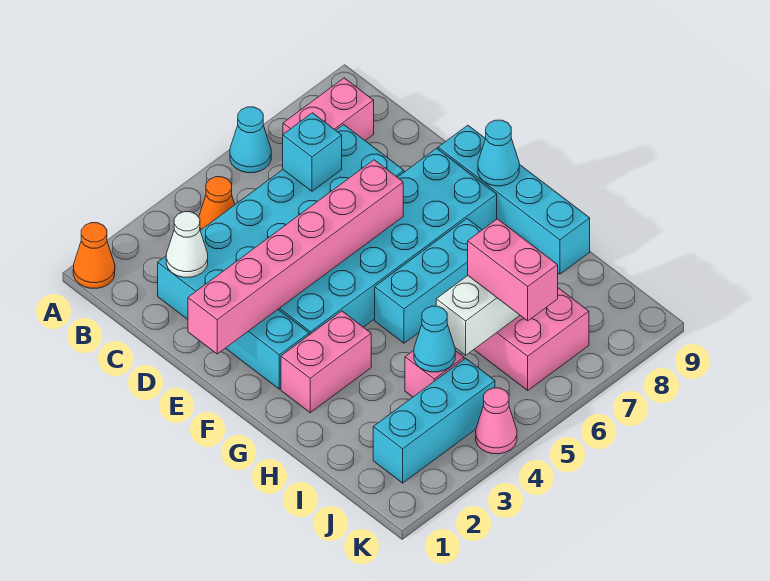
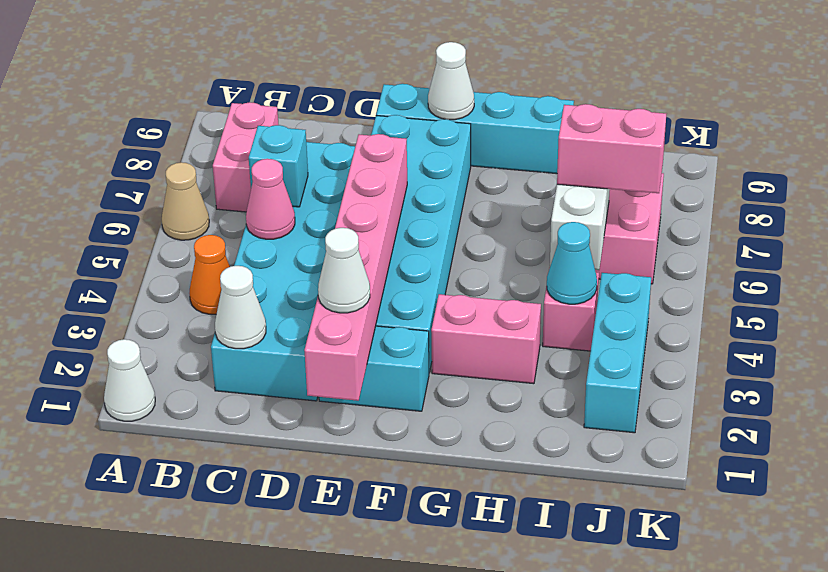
orange cone A1 level 1 -> white cone A1 level 1
cyan cone A6 level 1 -> tan cone A6 level 1
none -> white cone E2 level 3
cyan cone F9 level 2 -> white cone F9 level 2
pink brick G2:G3 level 1 -> pink brick G3:H3 level 1
cyan brick G5:G7 level 1 -> none
pink cone K4 level 1 -> pink cone C5 level 2

